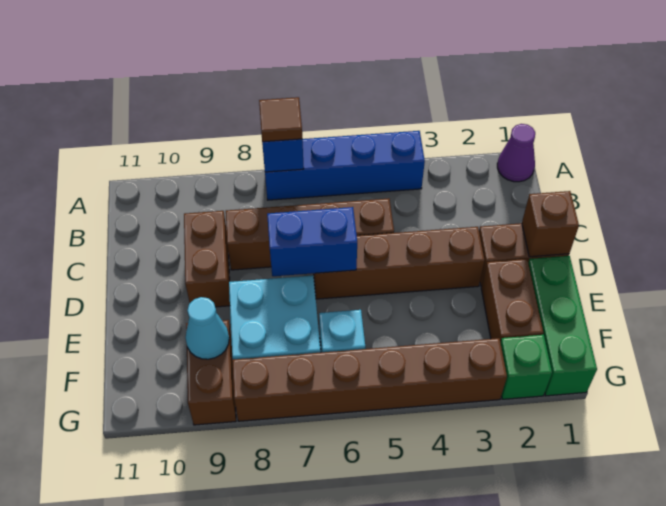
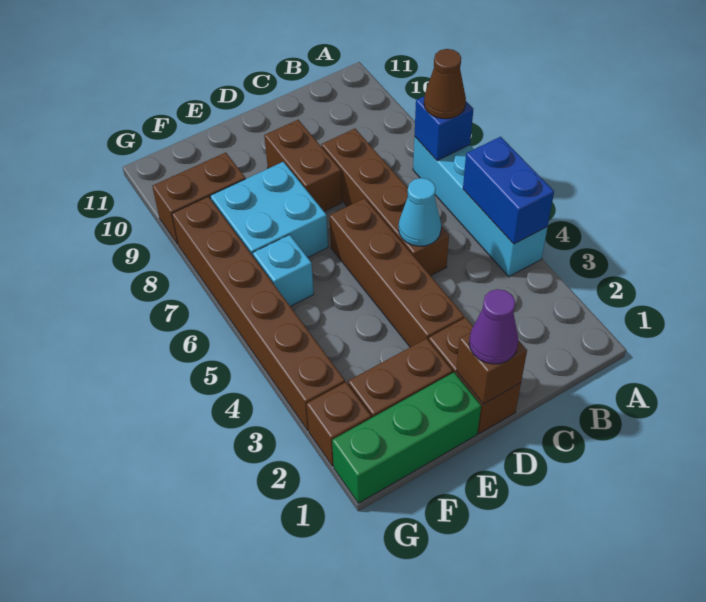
purple cone A1 level 1 -> purple cone D1 level 3
blue brick A4:A7 level 1 -> cyan brick A4:A7 level 1
brown tile A7 level 3 -> brown cone A7 level 3
brown brick C9:D9 level 1 -> brown brick D8:D9 level 1
blue brick D6:D7 level 2 -> blue brick A4:A5 level 2
cyan cone F9 level 2 -> cyan cone C5 level 2
green brick G2 level 1 -> brown brick G2 level 1

